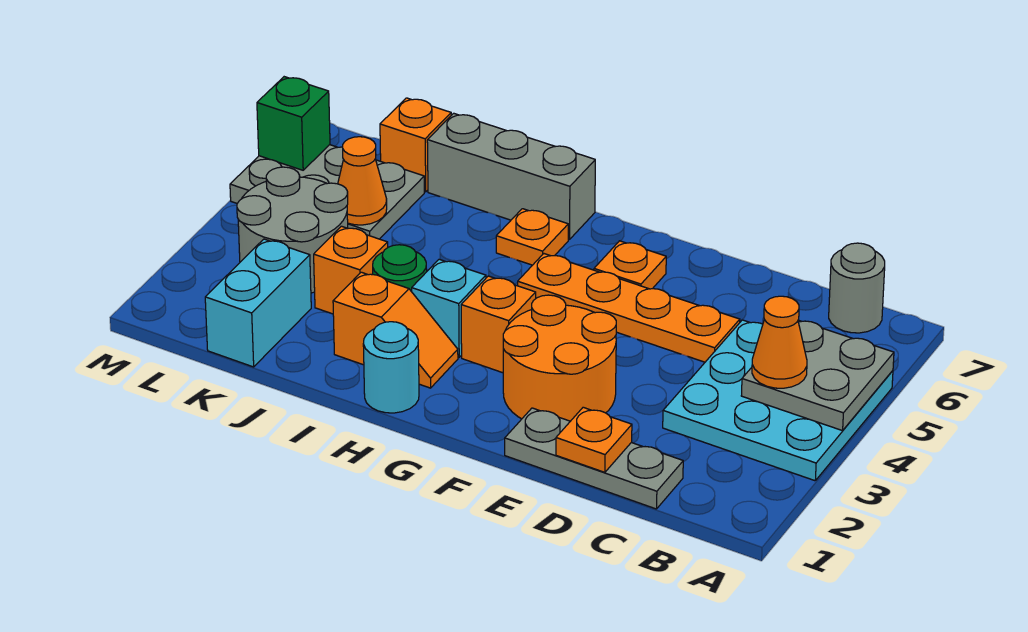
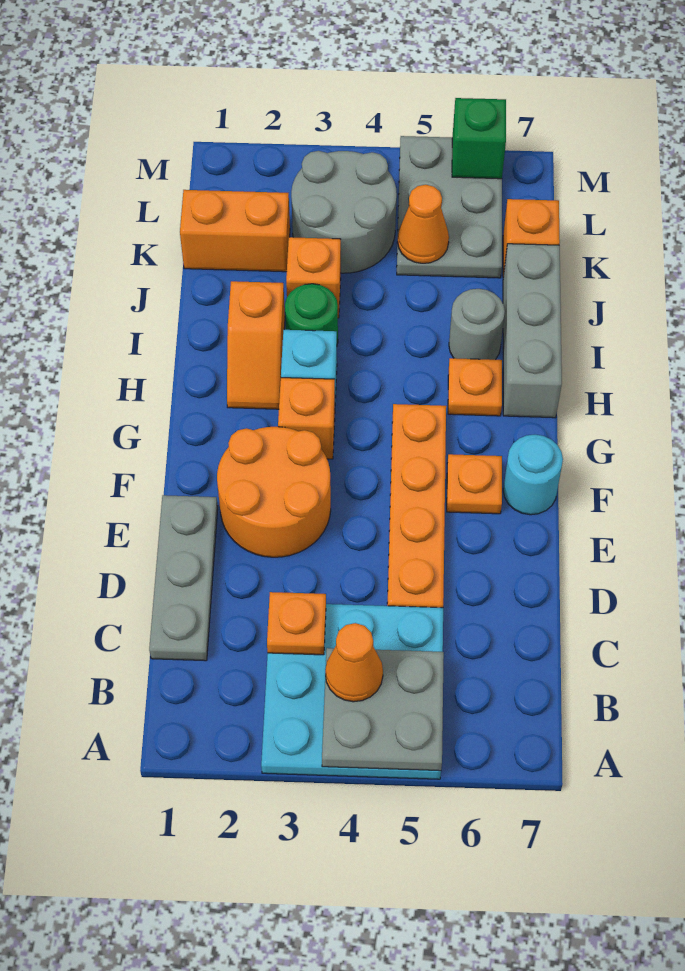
grey round brick B7 level 1 -> grey round brick I6 level 1
orange plate D1 level 2 -> orange plate C3 level 2
cyan round brick H1 level 1 -> cyan round brick F7 level 1
cyan brick K1:K2 level 1 -> orange brick K1:K2 level 1

